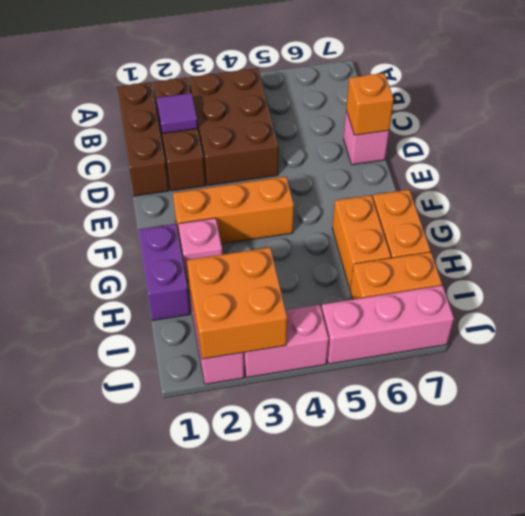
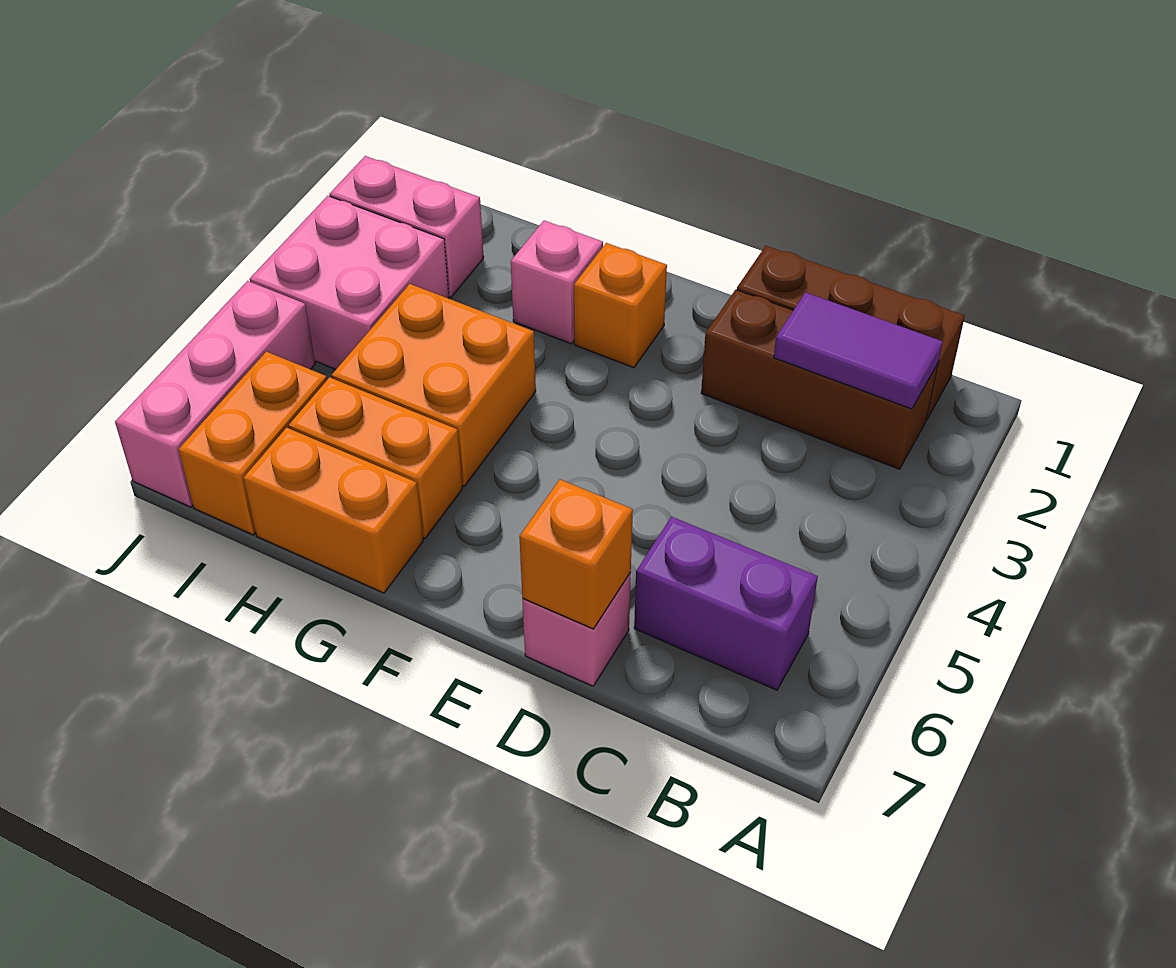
brown brick B3:D4 level 1 -> none
purple tile C2 level 2 -> purple tile B2:C2 level 2
orange brick F2:F4 level 1 -> orange brick F2 level 1
purple brick G1:H1 level 1 -> purple brick B6:C6 level 1
orange brick I2:J3 level 2 -> orange brick G4:H5 level 1
pink brick J3:J4 level 1 -> pink brick I3:J4 level 1

